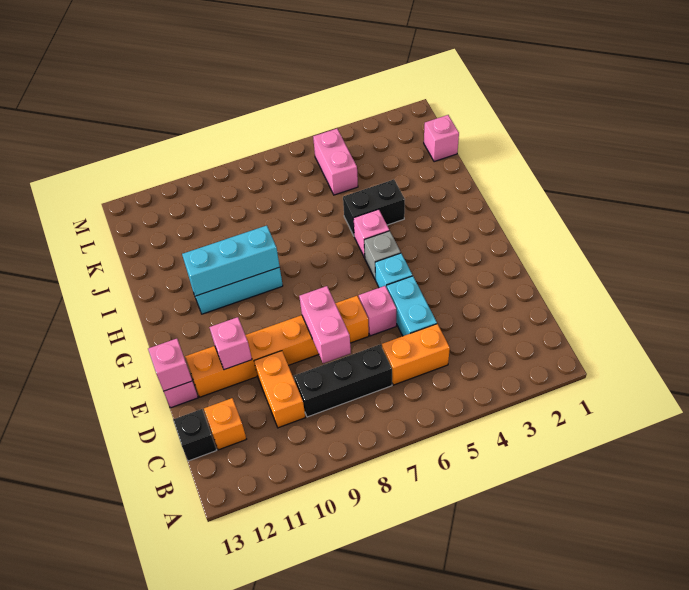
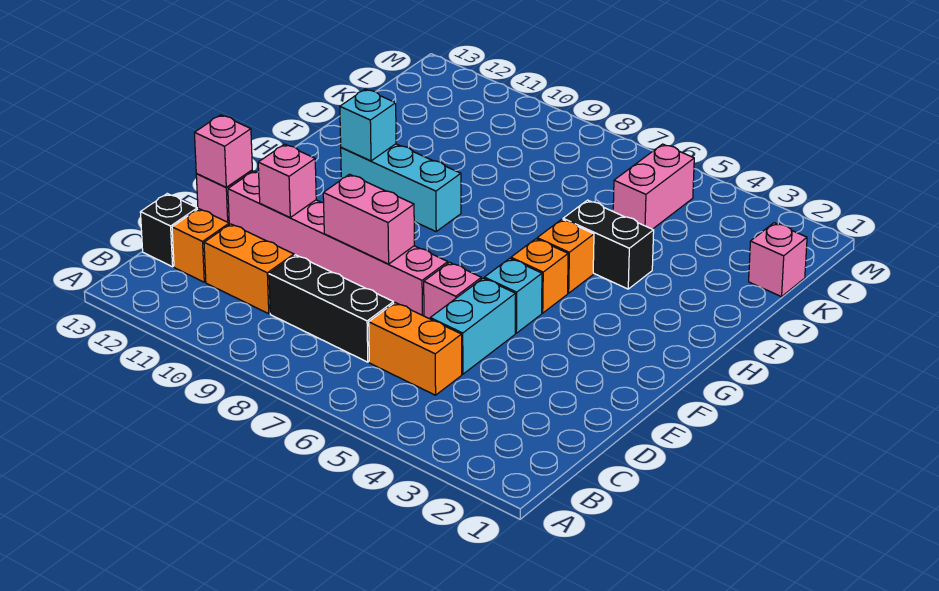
orange brick C10:D10 level 1 -> orange brick C10:C11 level 1
pink brick D8:E8 level 2 -> pink brick E8:E9 level 2
orange brick E7:E12 level 1 -> pink brick E7:E12 level 1
grey brick G5 level 1 -> orange brick G5 level 1
pink brick H5 level 1 -> orange brick H5 level 1
cyan brick H9:H11 level 2 -> cyan brick H11 level 2

